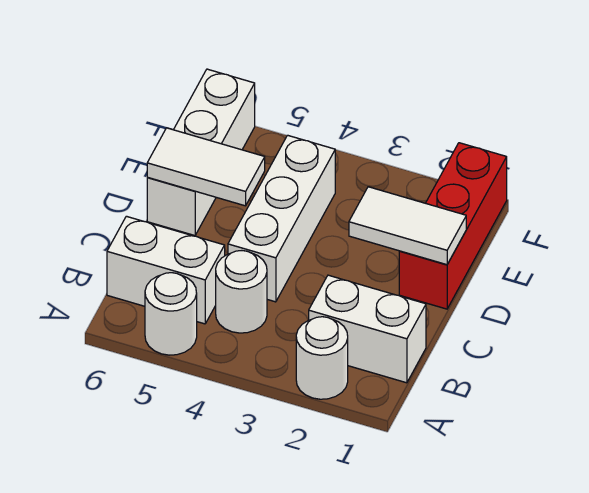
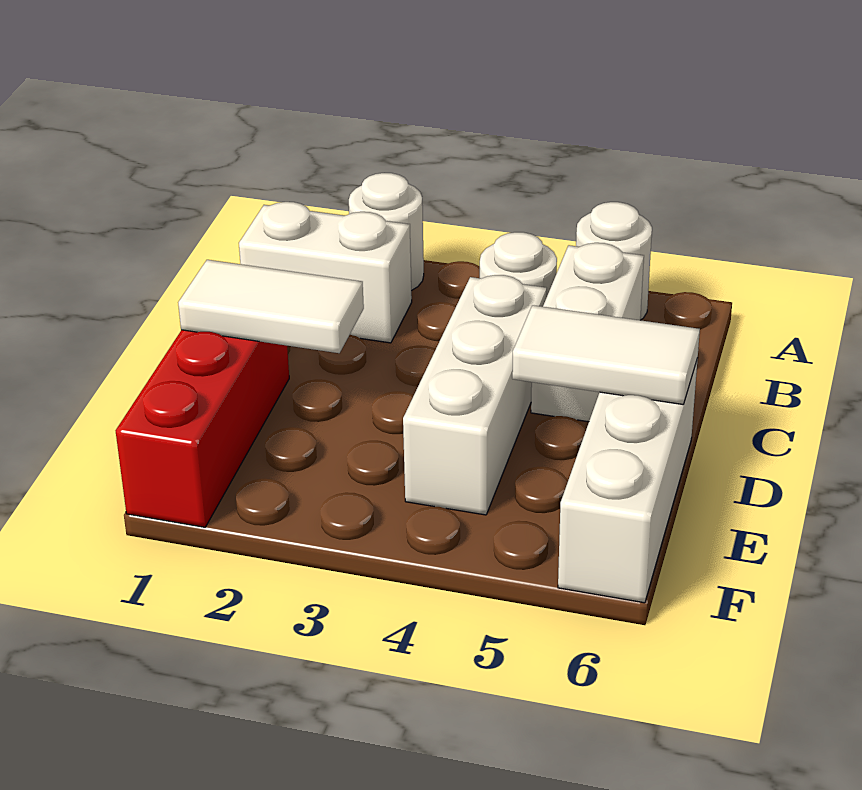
white brick B5:B6 level 1 -> white brick B5:C5 level 1

